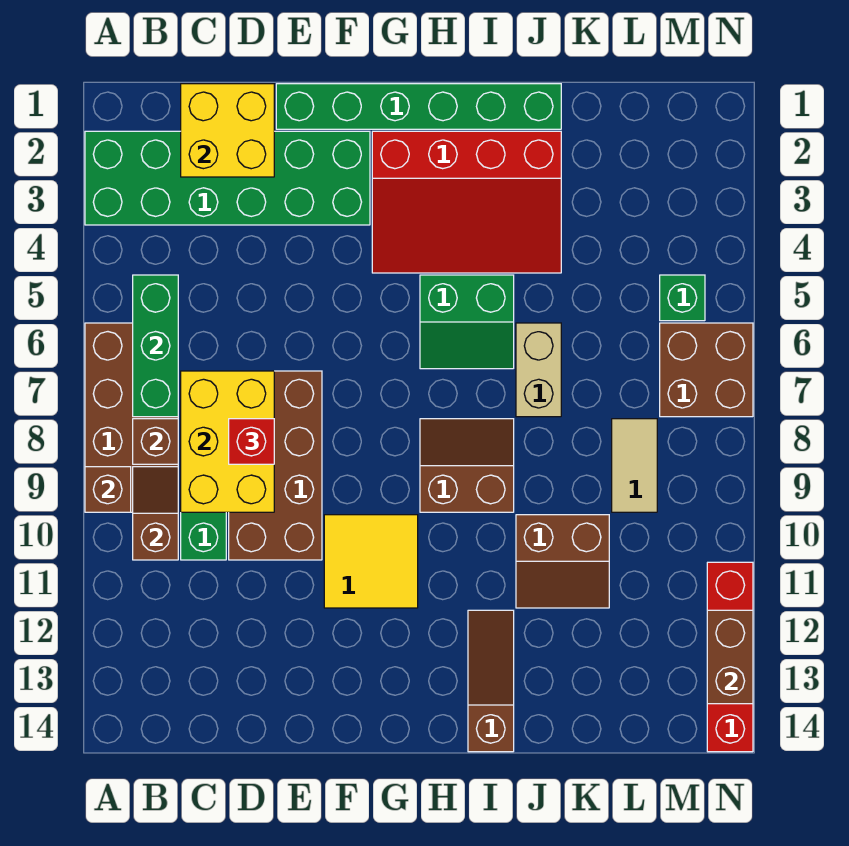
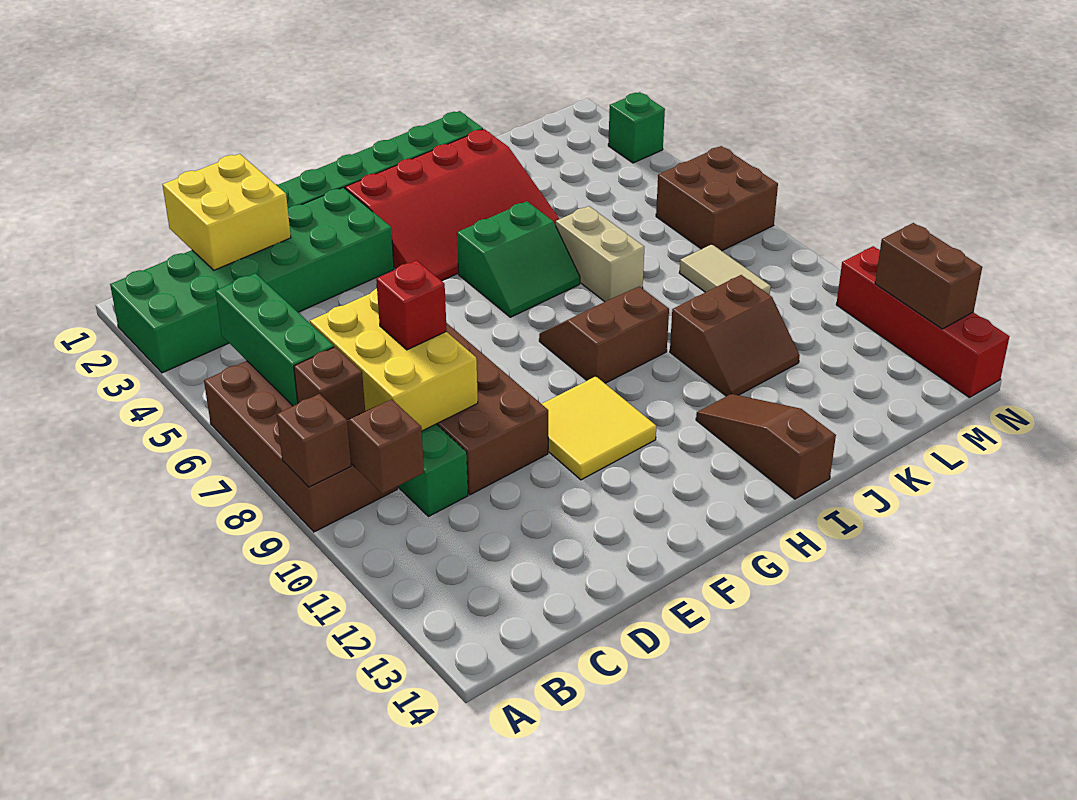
green brick M5 level 1 -> green brick N3 level 1

